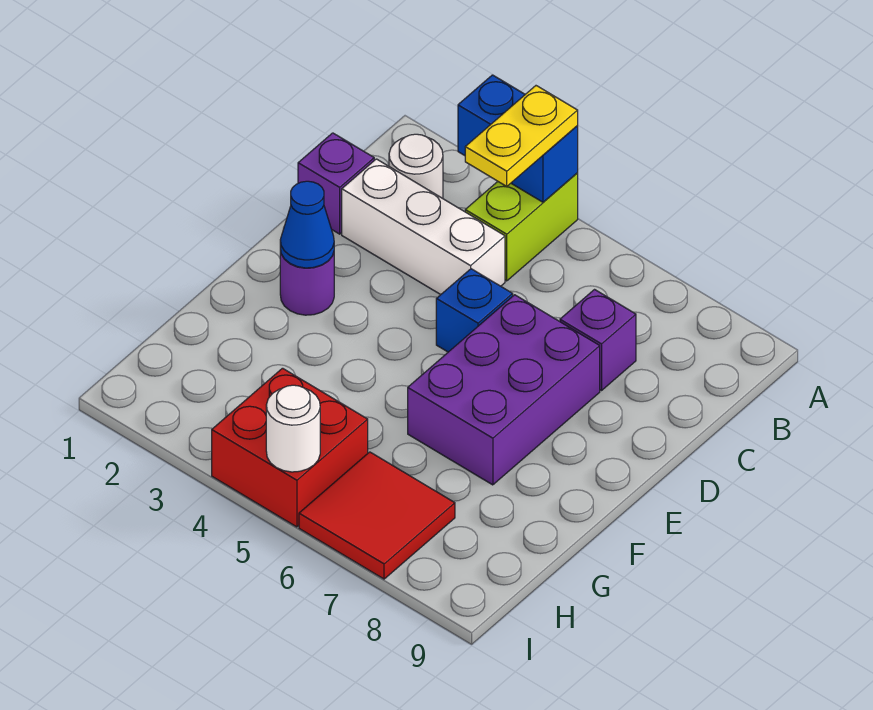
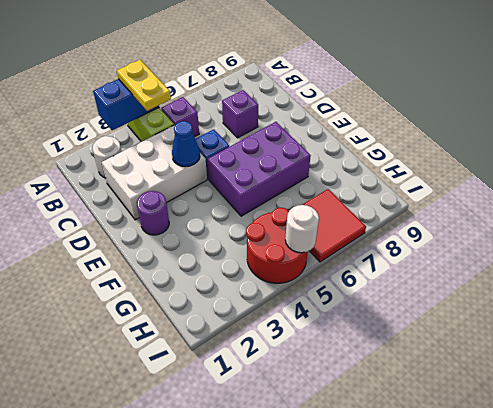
purple brick C1 level 1 -> purple brick B5 level 1
white brick C2:C4 level 1 -> white brick C2:D4 level 1
purple brick D6:F7 level 1 -> purple brick E5:F7 level 1
blue cone E2 level 2 -> blue cone D4 level 2
red brick H4:I5 level 1 -> red round brick H4:I5 level 1

